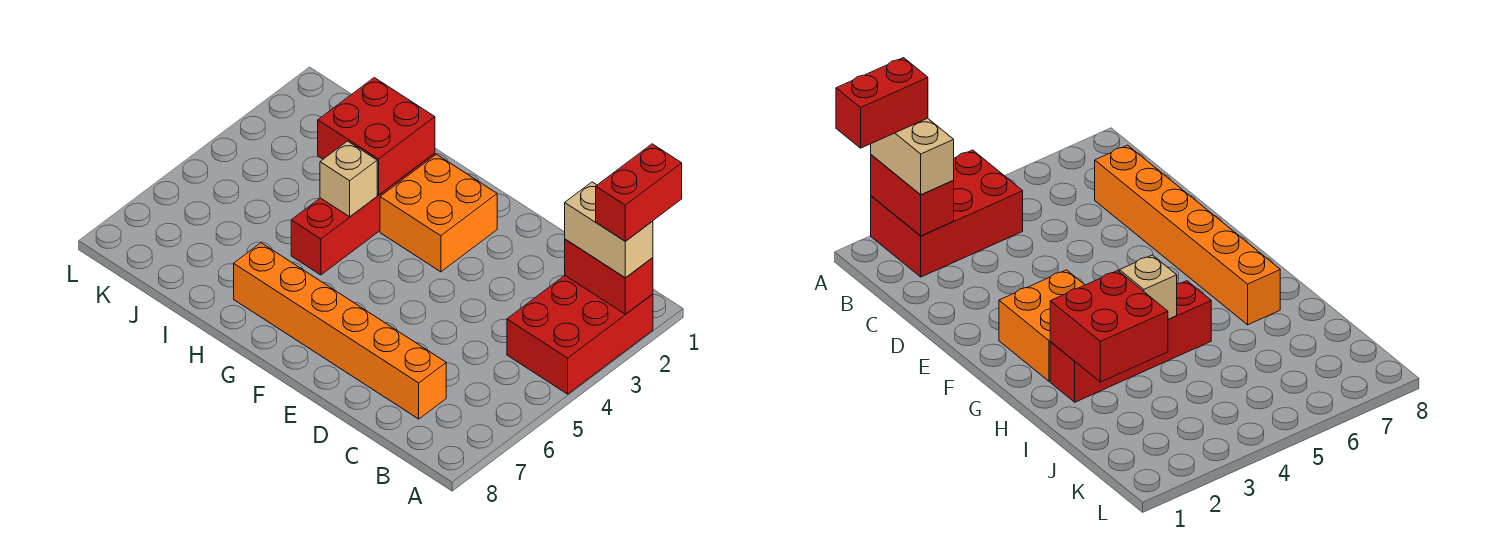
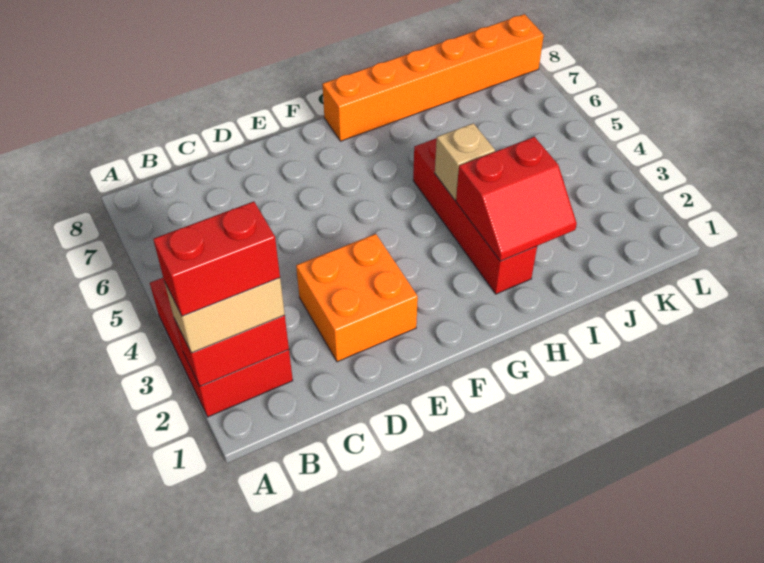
red brick A1:A2 level 4 -> red brick A2:B2 level 4
orange brick C7:H7 level 1 -> orange brick G8:L8 level 1
orange brick F2:G3 level 1 -> orange brick D2:E3 level 1
red brick H2:I3 level 2 -> red slope H2:I3 level 2 top 3

